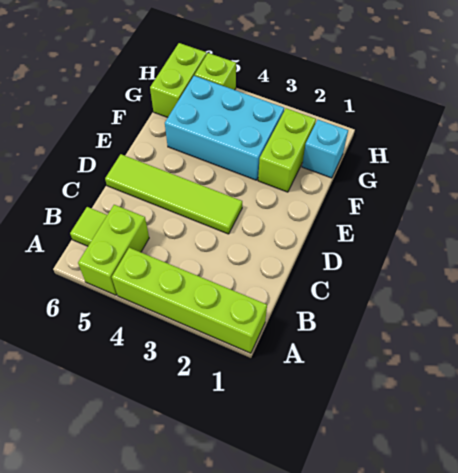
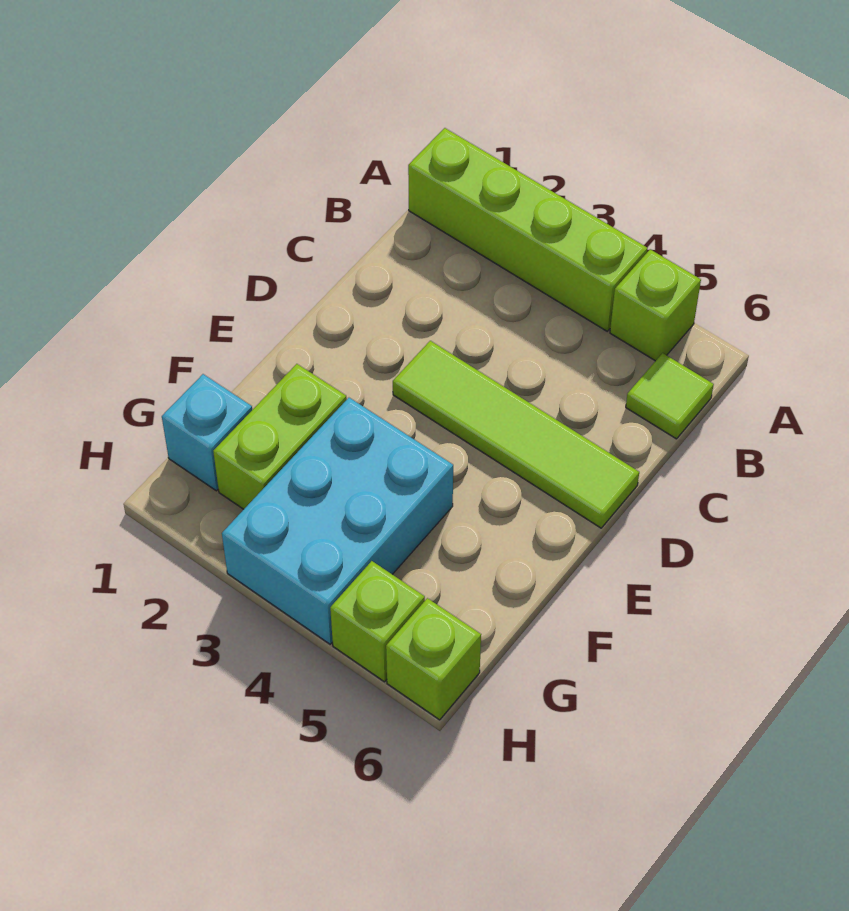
lime brick A5:B5 level 1 -> lime brick A5 level 1
cyan brick F3:G5 level 1 -> cyan brick F3:H4 level 1
lime brick G6:H6 level 1 -> lime brick H6 level 1

